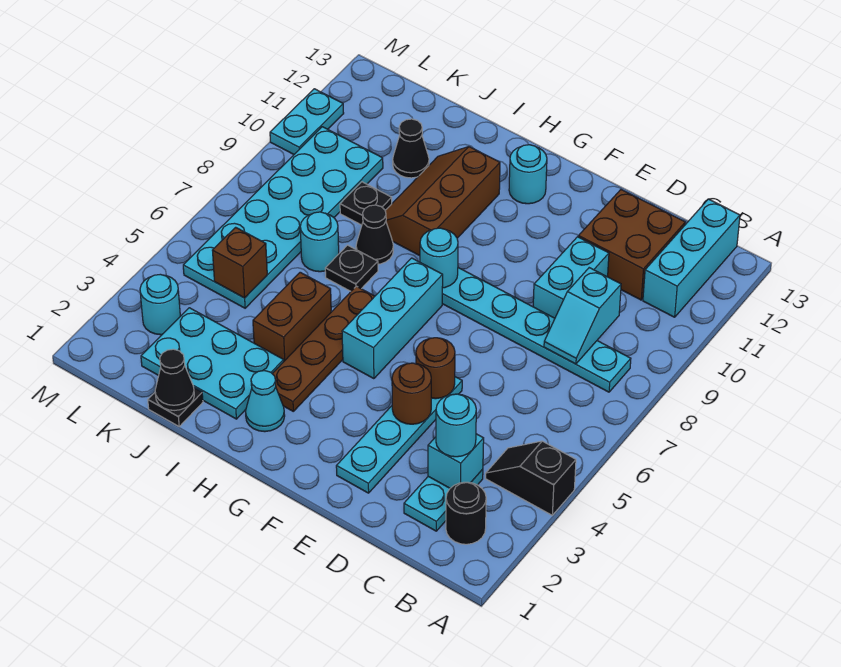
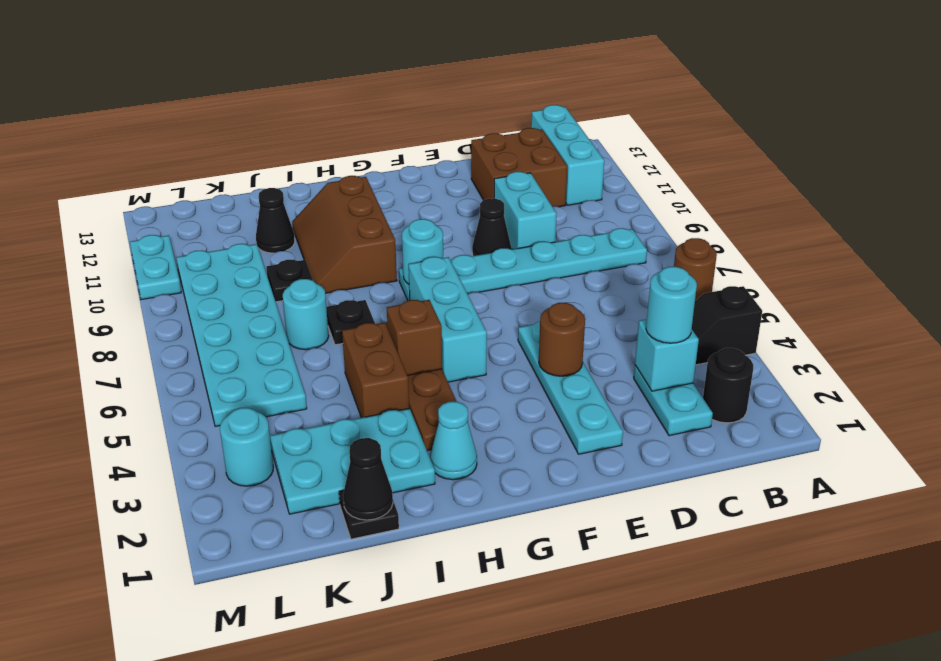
cyan slope C8:C9 level 2 top 9 -> none
brown round brick E5 level 2 -> brown round brick A6 level 1
cyan round brick G12 level 1 -> none
black cone I8 level 1 -> black cone E9 level 1
brown brick K5 level 2 -> brown brick H5 level 2

